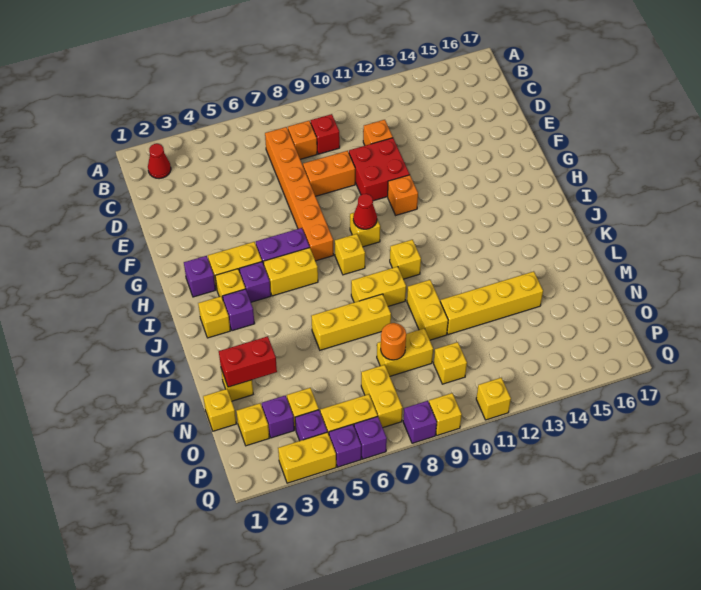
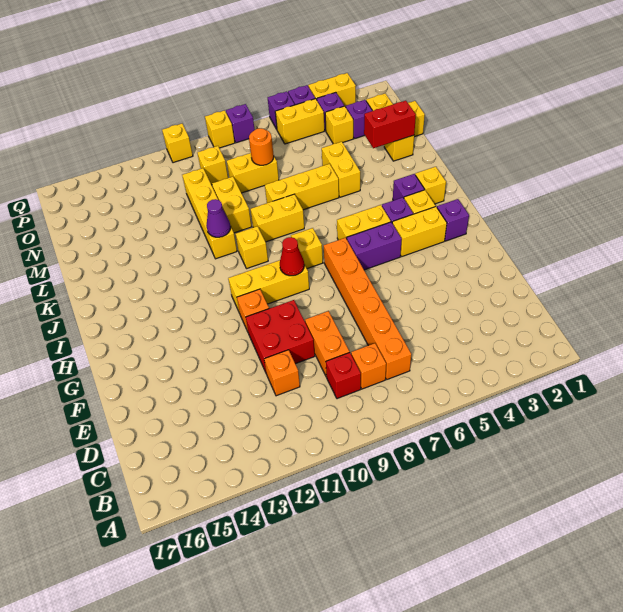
red cone B2 level 1 -> none
orange brick E8:E9 level 1 -> orange brick D9:E9 level 1
yellow brick H9 level 1 -> yellow brick H9:H11 level 1
none -> purple cone K11 level 2
yellow brick M11:M14 level 1 -> yellow brick K11:N11 level 1
yellow brick O7:P7 level 1 -> yellow brick L5:M5 level 1

